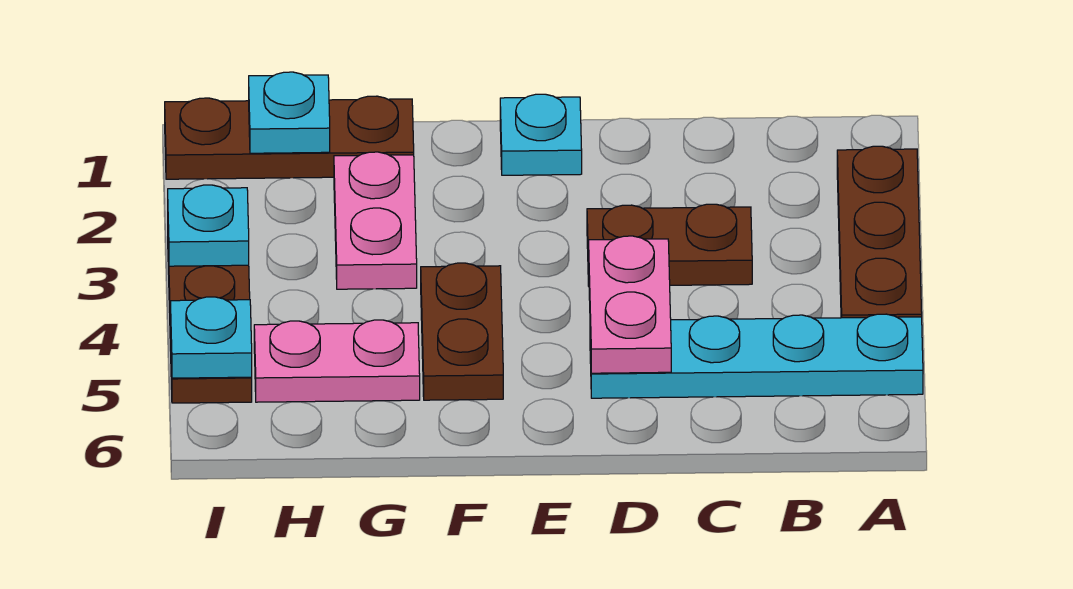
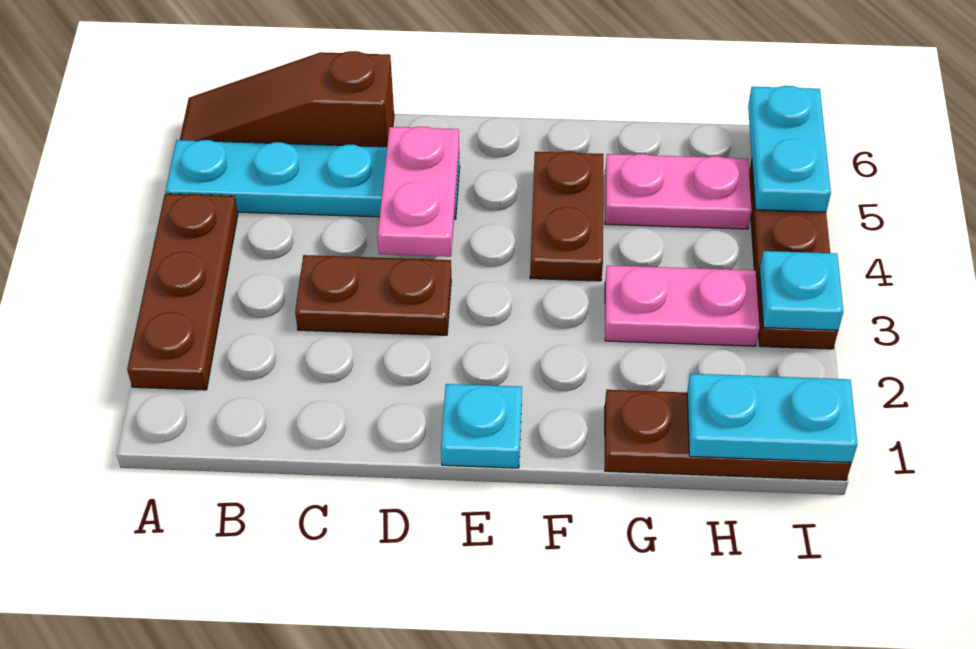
none -> brown slope A6:C6 level 1 top C
pink plate G2:G3 level 1 -> pink plate G3:H3 level 1
cyan plate H1 level 2 -> cyan plate H1:I1 level 2
cyan plate I5 level 2 -> cyan plate I5:I6 level 2

